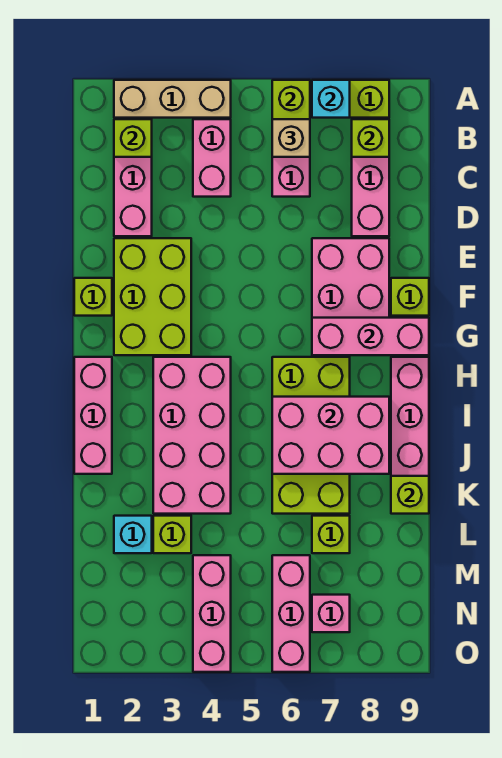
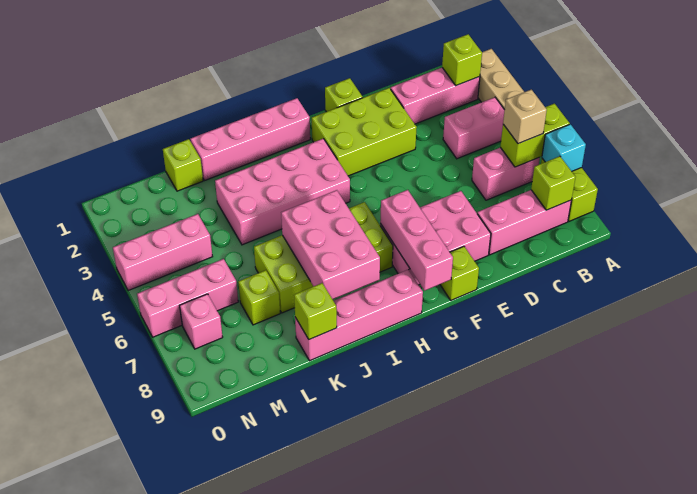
pink brick H1:J1 level 1 -> pink brick H1:K1 level 1
cyan brick L2 level 1 -> none
lime brick L3 level 1 -> lime brick L1 level 1

